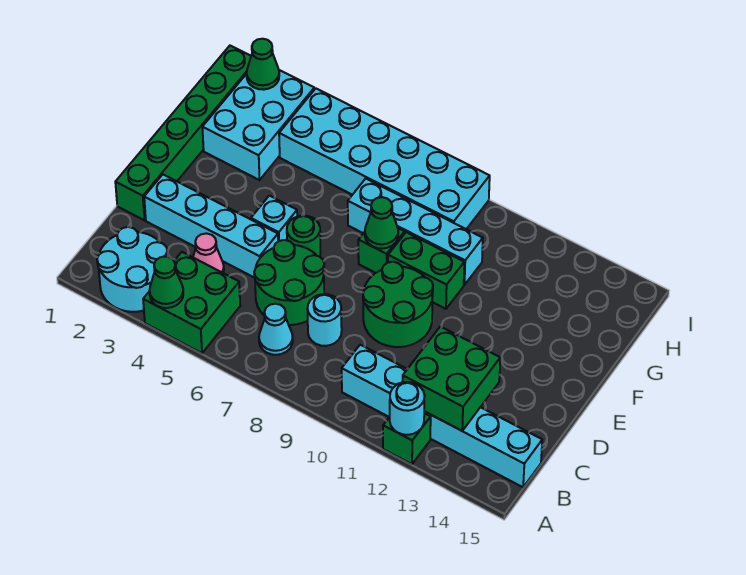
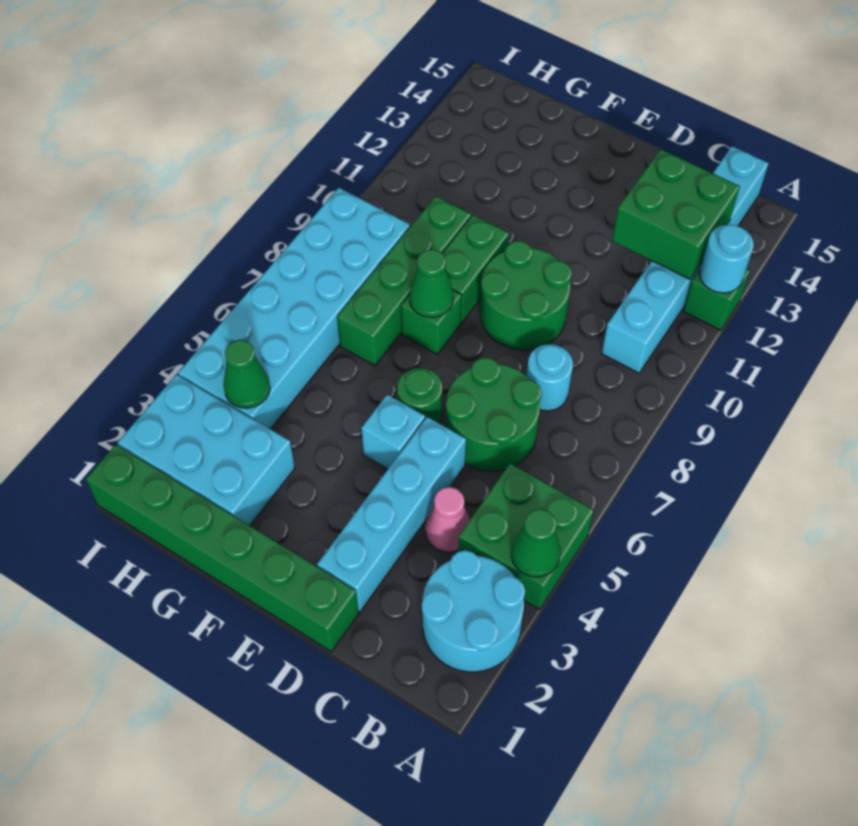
cyan cone B7 level 1 -> none
cyan brick G7:G10 level 1 -> green brick G7:G10 level 1
green cone I2 level 2 -> green cone H4 level 2

